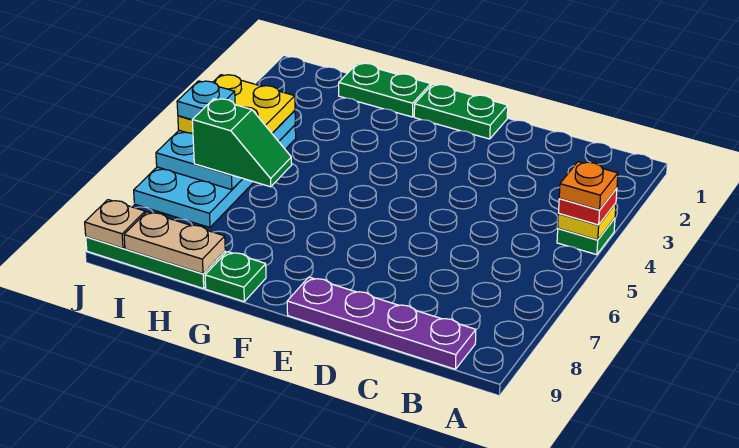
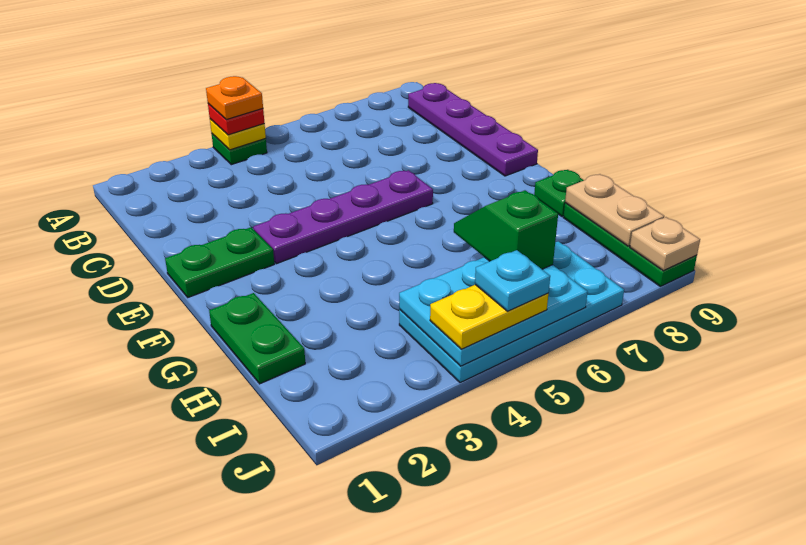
green plate E1:F1 level 1 -> green plate E1:E2 level 1
none -> purple plate E3:E6 level 1
yellow plate I4:J5 level 3 -> yellow plate J4:J5 level 3

